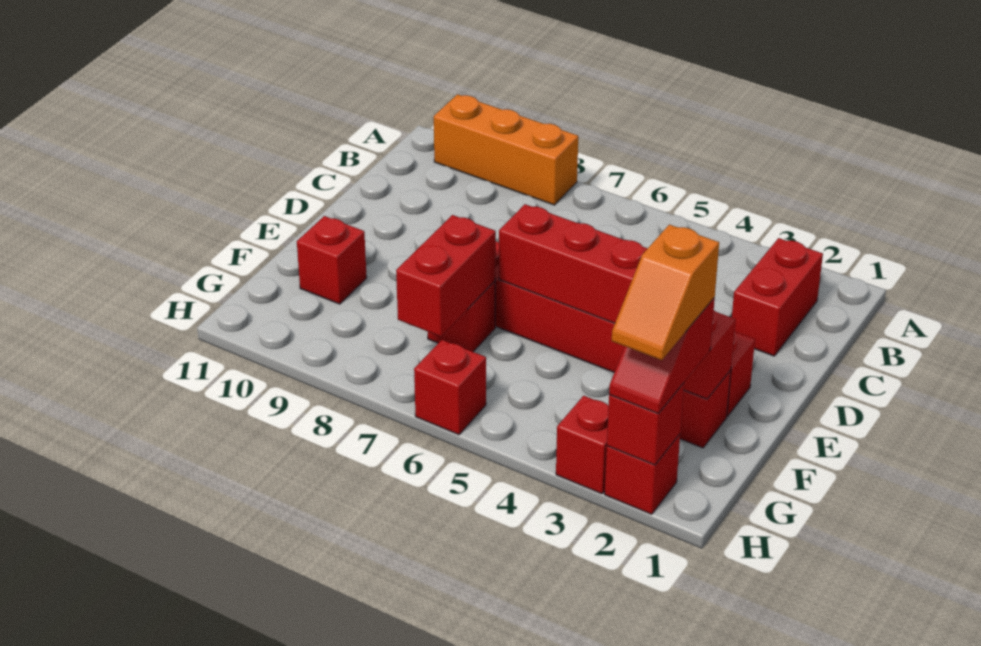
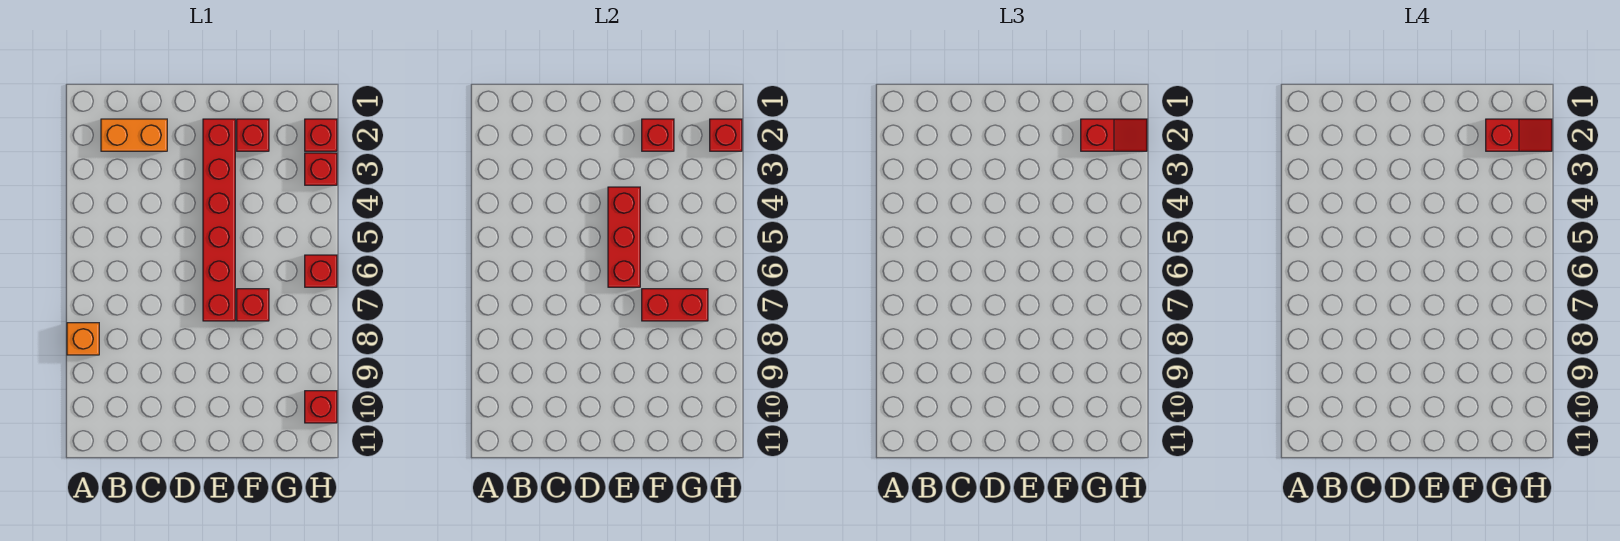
orange brick A8:A10 level 1 -> orange brick A8 level 1
red brick B2:C2 level 1 -> orange brick B2:C2 level 1
red brick F10 level 1 -> red brick H10 level 1
orange slope G2:H2 level 4 top G -> red slope G2:H2 level 4 top G

